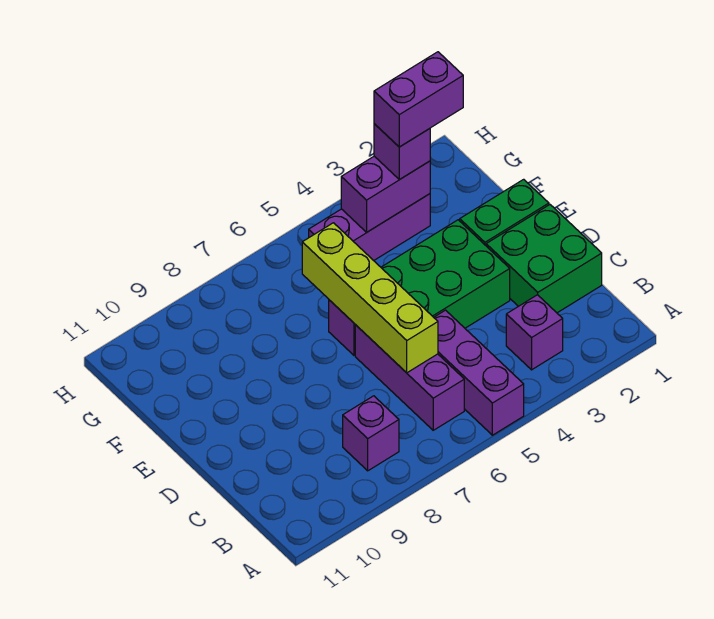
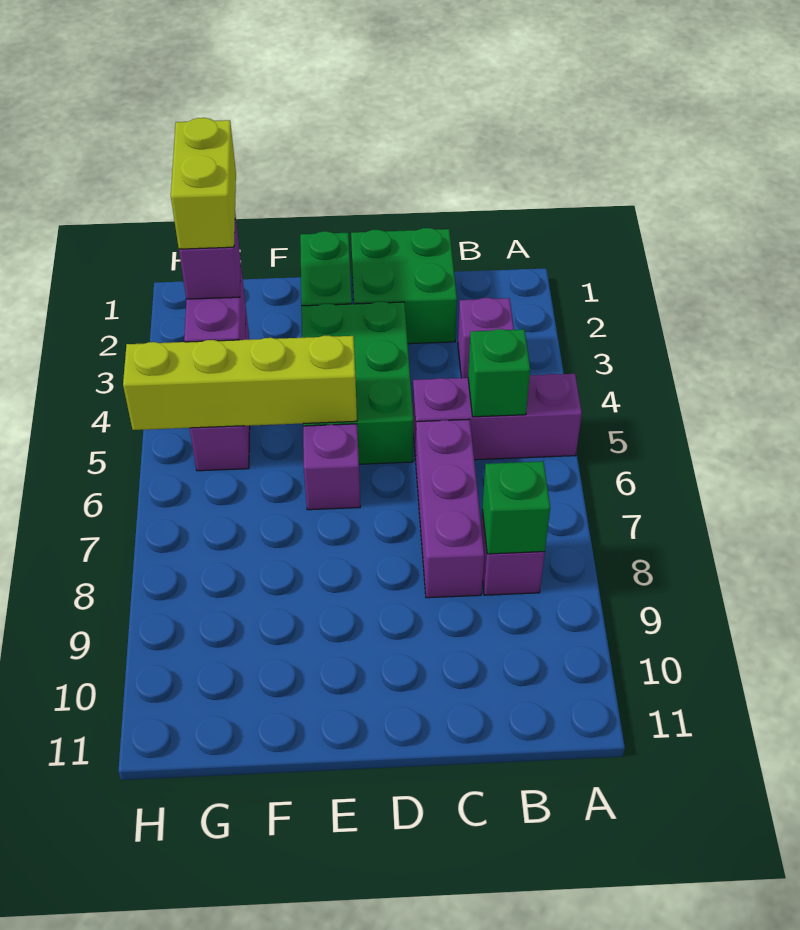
none -> green brick B5 level 2
purple brick B6:D6 level 1 -> purple brick C6:C8 level 1
none -> green brick B8 level 2
lime brick C6:F6 level 2 -> lime brick E5:H5 level 2
purple brick G2:G3 level 4 -> lime brick G2:G3 level 4

